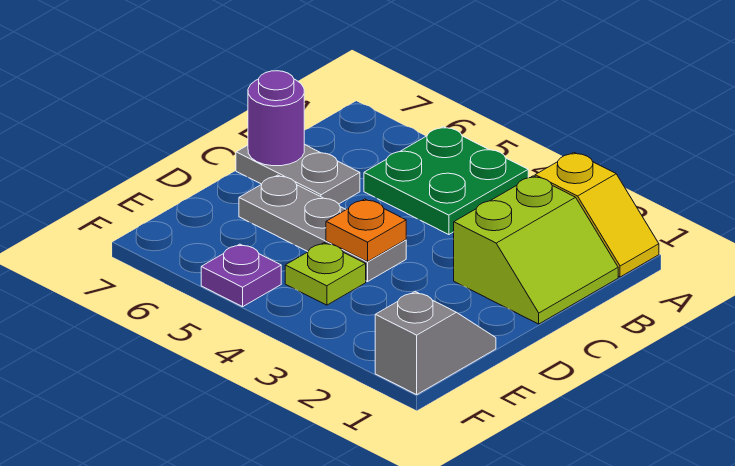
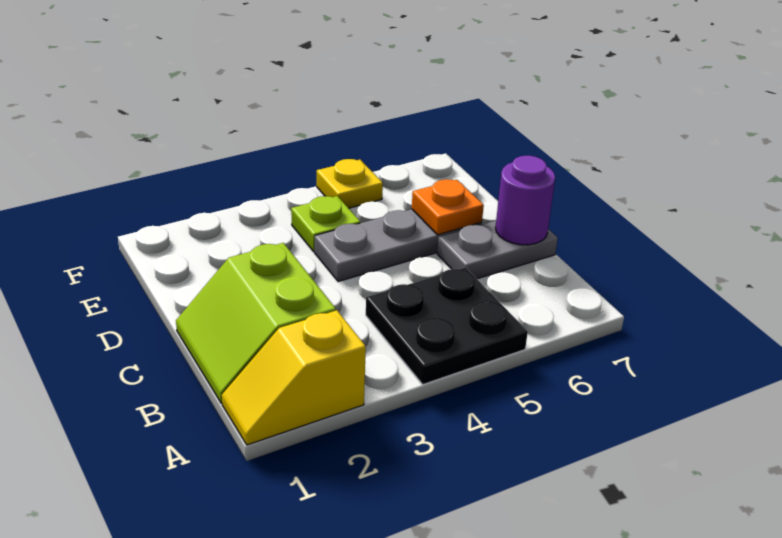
green plate A4:B5 level 1 -> black plate A4:B5 level 1
orange plate D4 level 2 -> orange plate D6 level 2
grey slope E1:F1 level 1 top F -> none
purple plate F5 level 1 -> yellow plate F5 level 1

